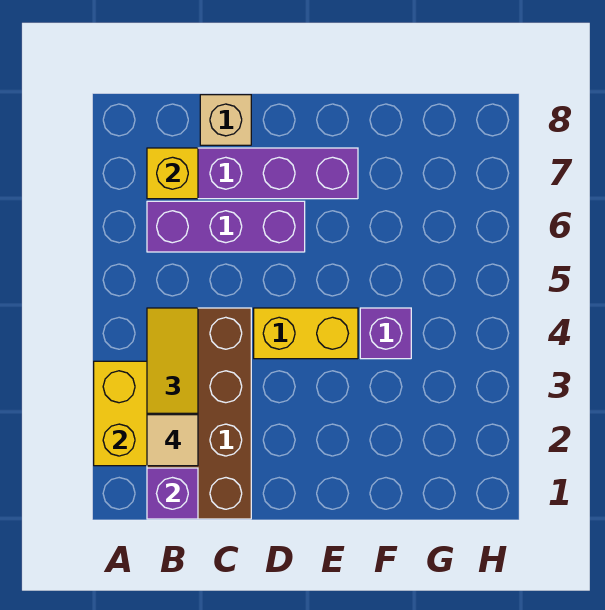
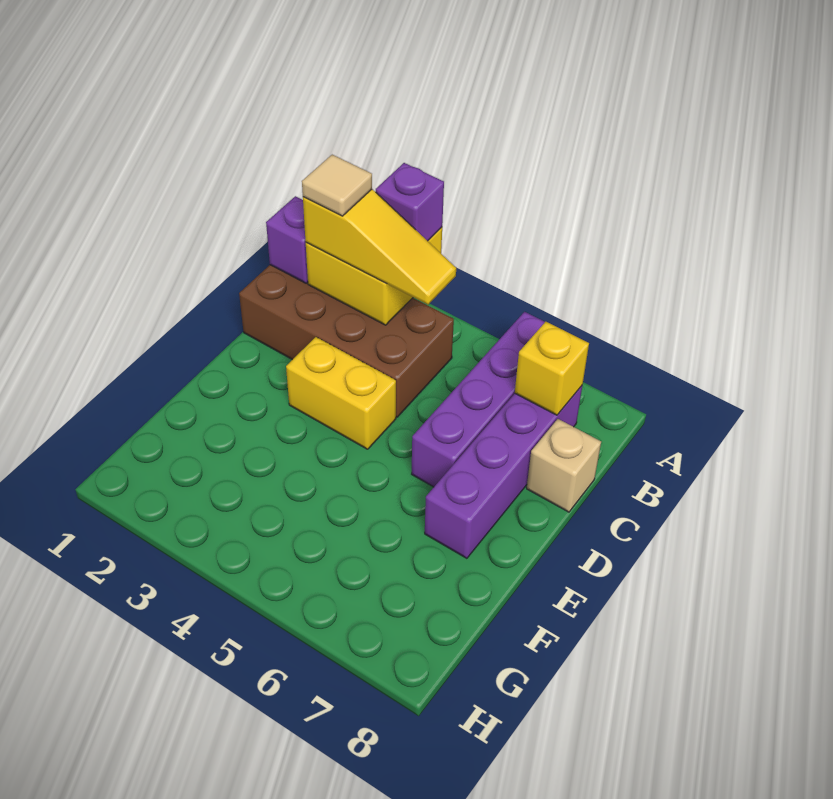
purple brick B6:D6 level 1 -> purple brick A6:D6 level 1
yellow brick D4:E4 level 1 -> yellow brick D3:D4 level 1
purple brick F4 level 1 -> purple brick A3 level 3

